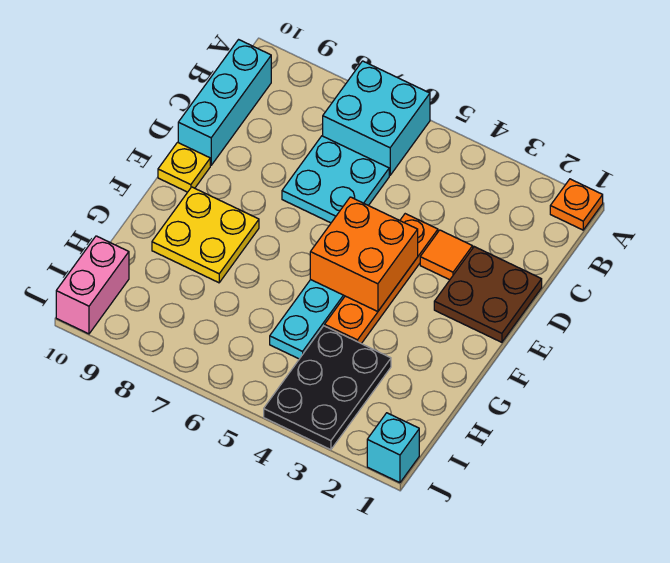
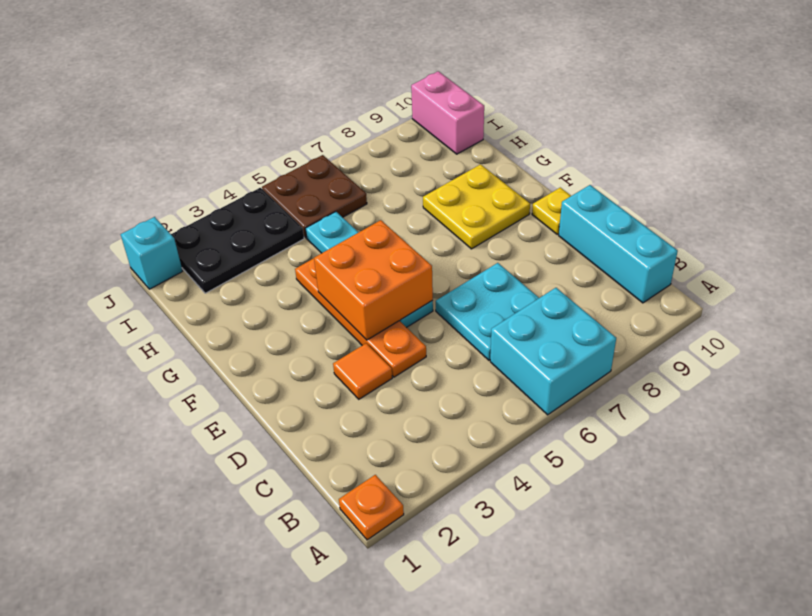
brown plate D1:E2 level 1 -> brown plate I5:J6 level 1
black plate H3:J4 level 1 -> black plate I2:J4 level 1

